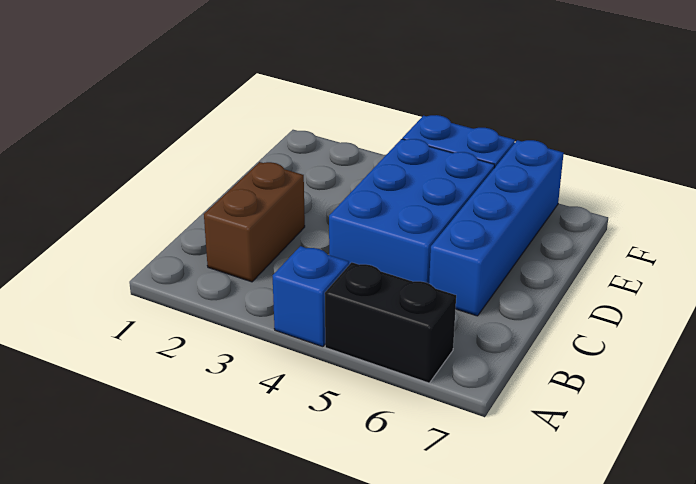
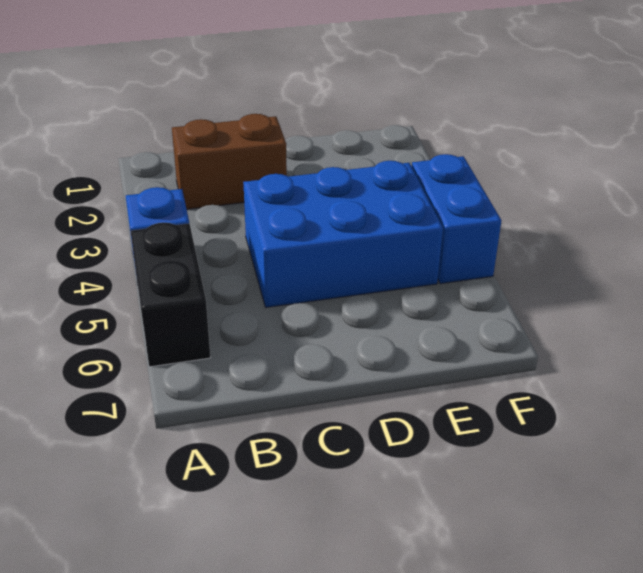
blue brick C6:F6 level 1 -> none

